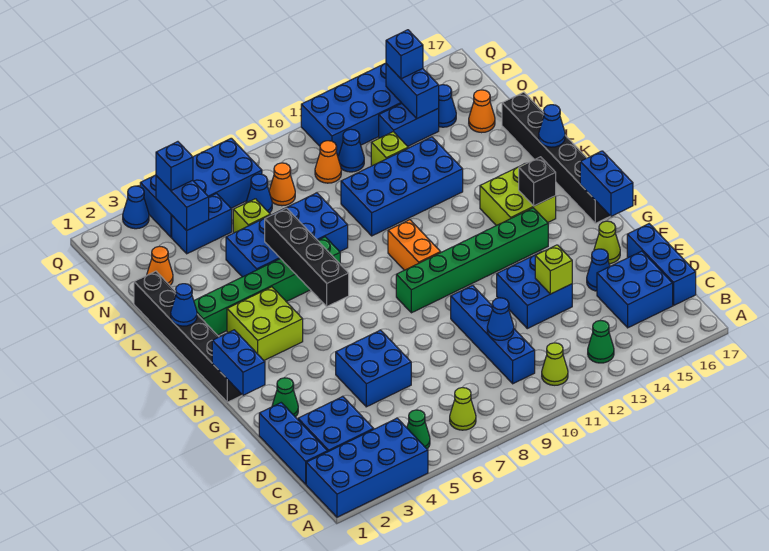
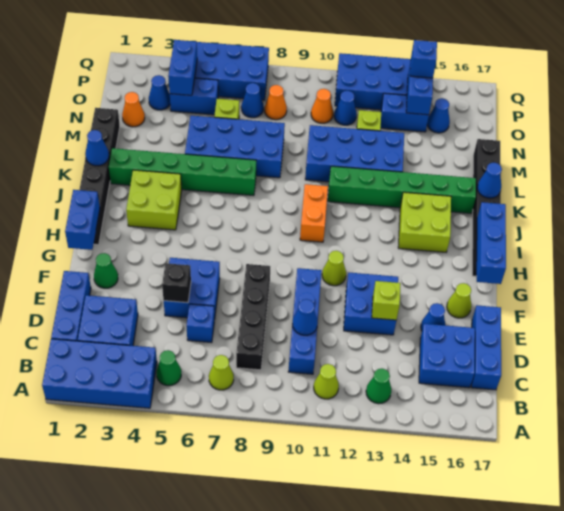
none -> lime cone G11 level 1
blue brick G17:H17 level 2 -> blue brick G17:I17 level 2
green brick H9:H14 level 1 -> green brick K11:K16 level 1
black brick I6:L6 level 2 -> black brick C8:F8 level 1
black brick I15 level 2 -> black brick E5 level 2
orange cone N16 level 1 -> none
blue brick P4 level 3 -> blue brick D6 level 1
blue cone Q3 level 1 -> blue cone O3 level 1

